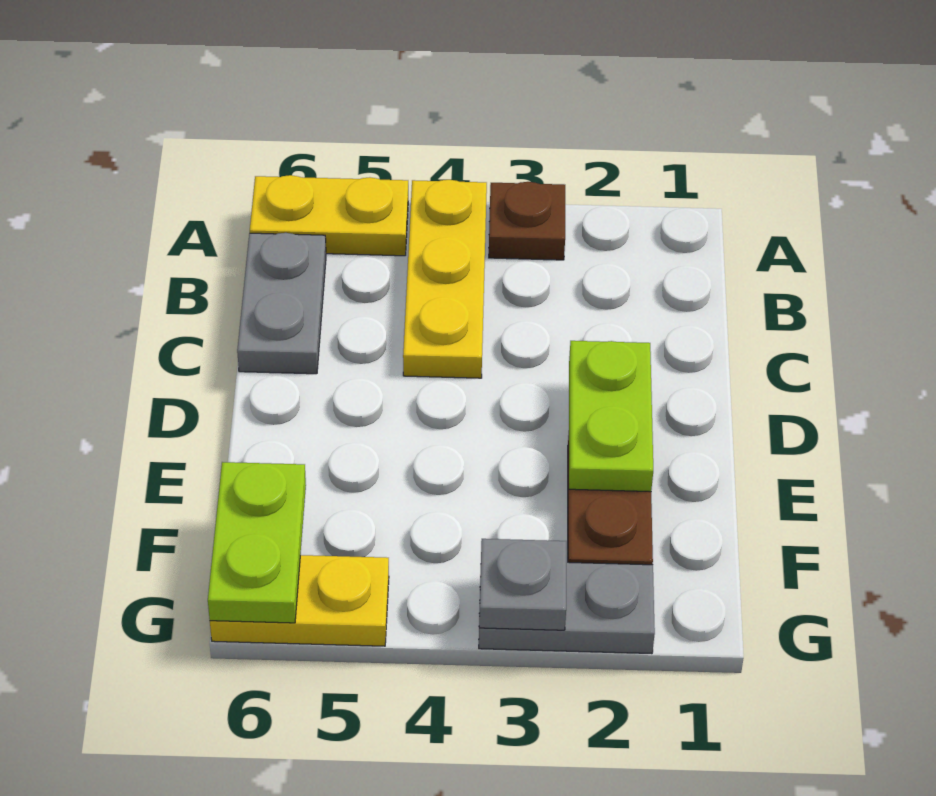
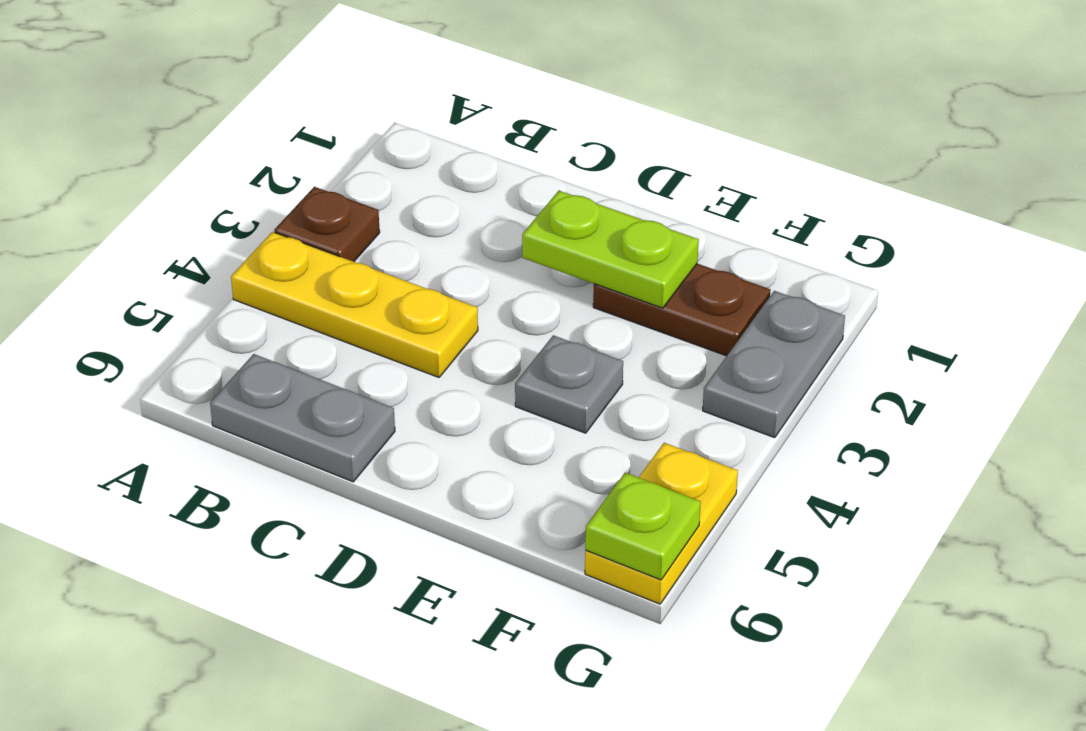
yellow plate A5:A6 level 1 -> none
lime plate F6:G6 level 2 -> lime plate G6 level 2
grey plate G3 level 2 -> grey plate E4 level 1

